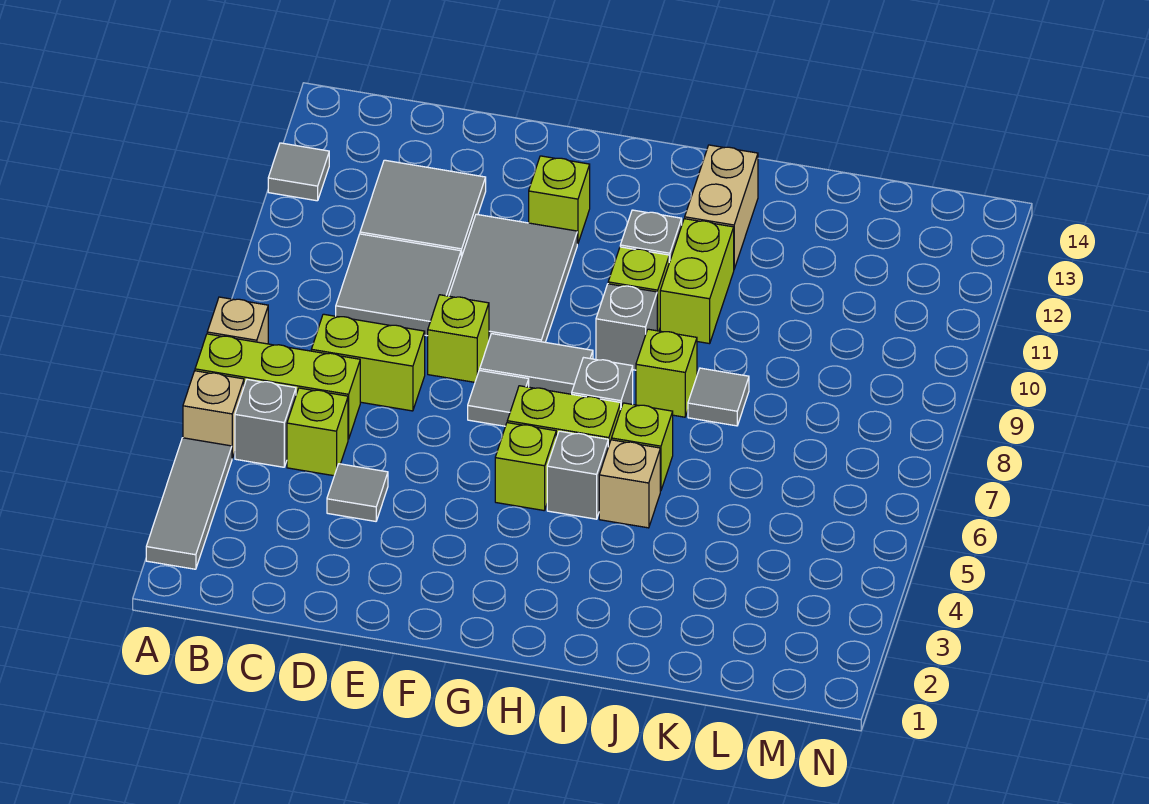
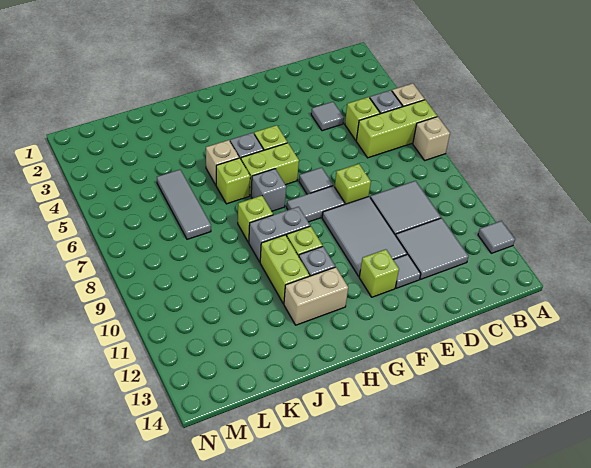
grey tile A2:A4 level 1 -> grey tile K5:K7 level 1
lime brick C7:D7 level 1 -> none
grey brick H9 level 1 -> grey brick H9:I9 level 1
tan brick I12:I13 level 1 -> tan brick H12:I12 level 1
grey tile J8 level 1 -> grey tile E12 level 1

